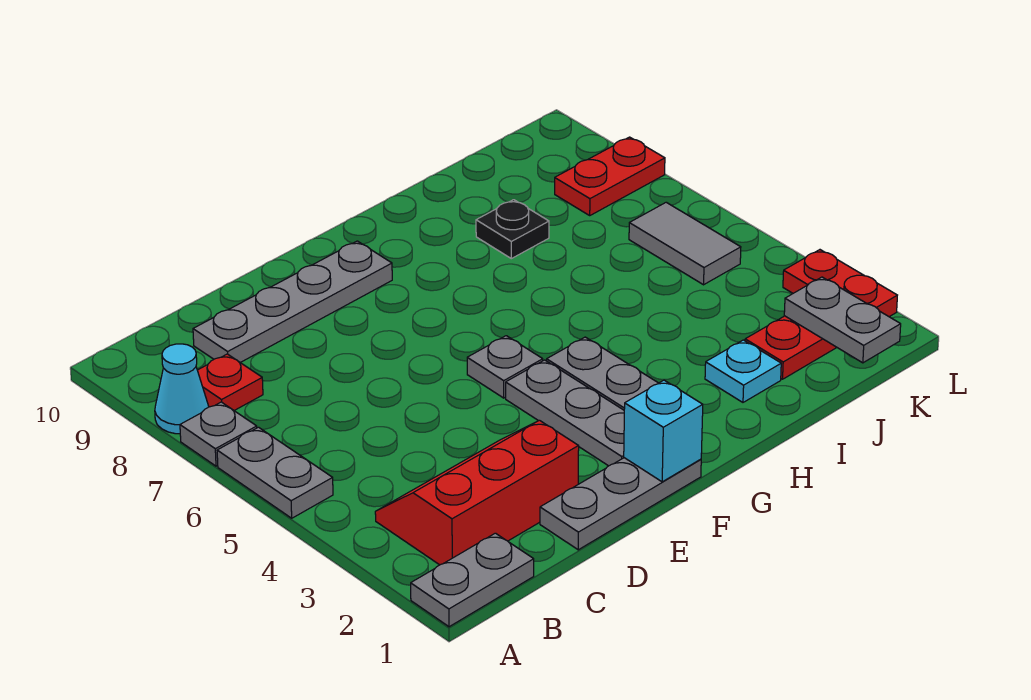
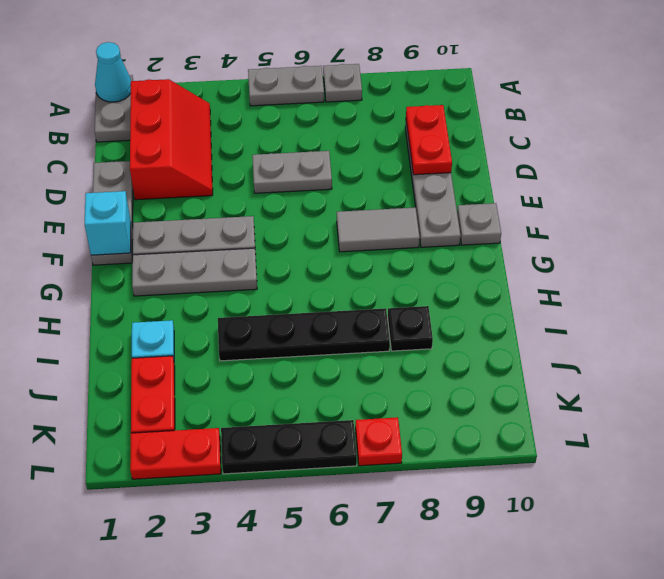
cyan cone A8 level 1 -> cyan cone A1 level 2
red plate B8 level 1 -> red plate L7 level 1
grey plate F5 level 1 -> grey plate F10 level 1
none -> black plate I4:I7 level 1
grey plate K1:K2 level 2 -> grey plate D5:D6 level 1
grey tile K5:K6 level 1 -> grey tile F7:F8 level 1
red plate K8:L8 level 1 -> red plate C9:D9 level 2
none -> black plate L4:L6 level 1

